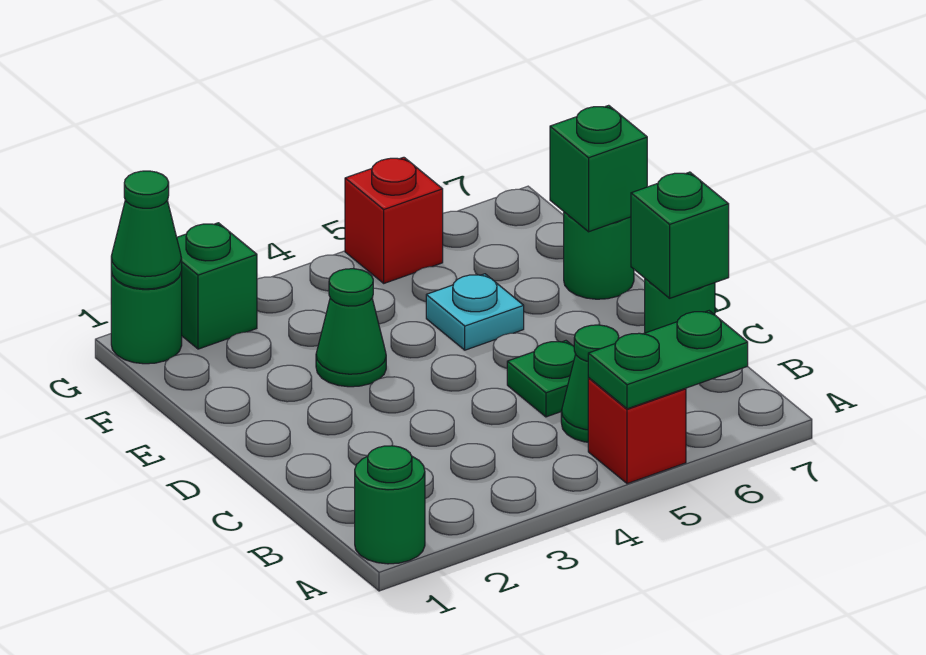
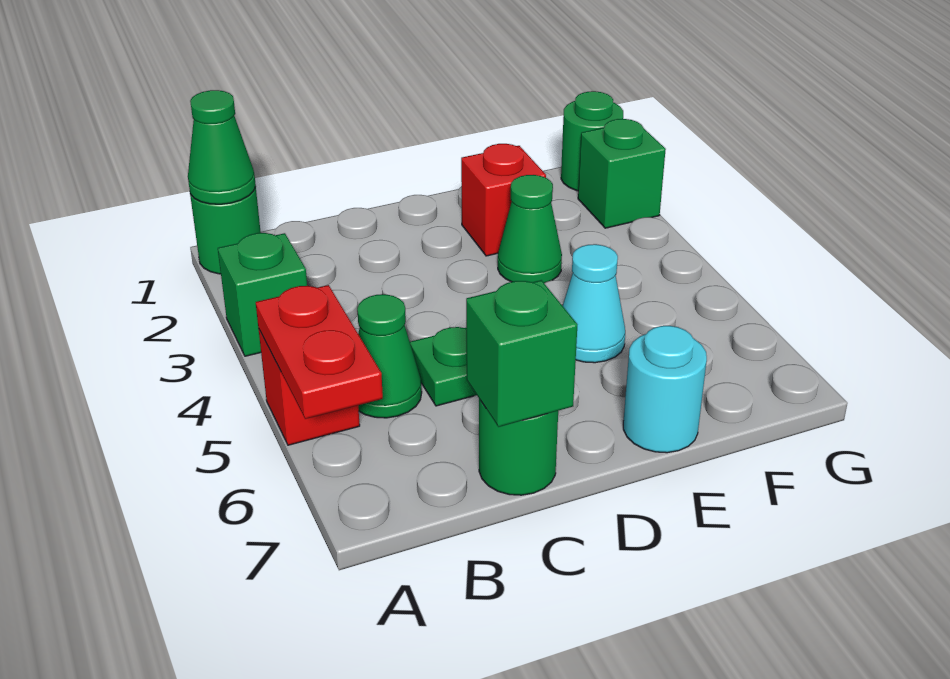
green plate A5:A6 level 2 -> red plate A5:A6 level 2
cyan plate E5 level 1 -> cyan cone E5 level 1
green round brick E7 level 1 -> cyan round brick E7 level 1
green brick E7 level 2 -> green brick A3 level 1
green cone G1 level 2 -> green cone A1 level 2
red brick G5 level 1 -> red brick E2 level 1

